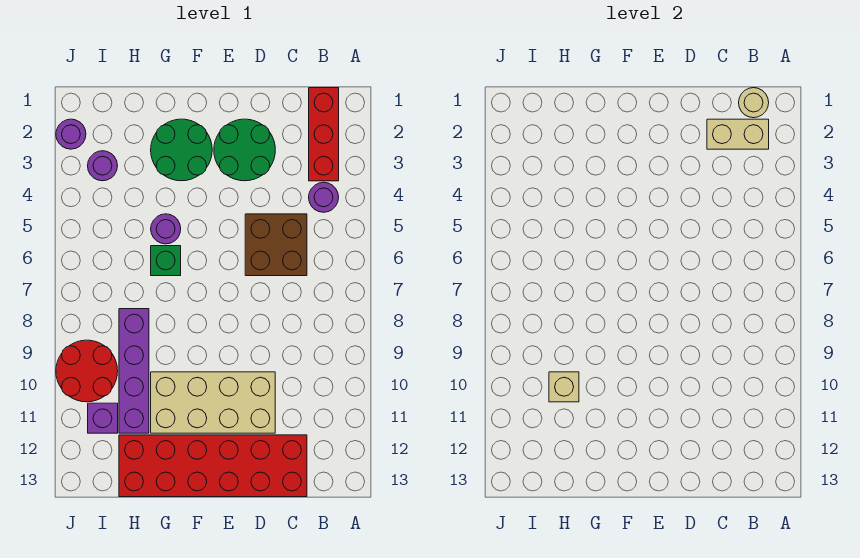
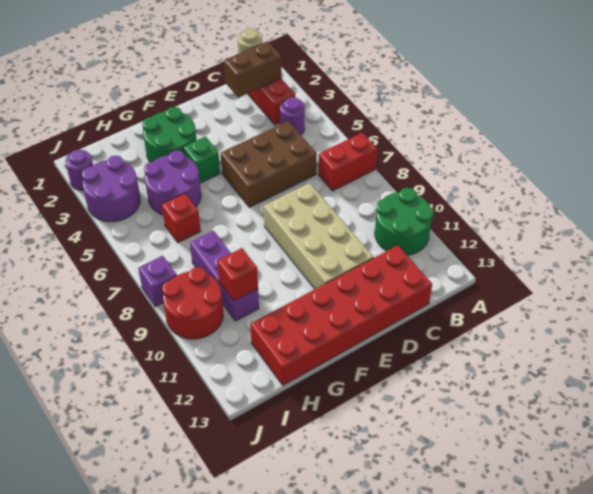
none -> red brick A7:B7 level 1
tan brick B2:C2 level 2 -> brown brick B2:C2 level 2
brown brick C5:D6 level 1 -> brown brick C5:E6 level 1
green round brick D2:E3 level 1 -> green round brick A10:B11 level 1
tan brick D10:G11 level 1 -> tan brick D8:E11 level 1
purple round brick G5 level 1 -> purple round brick G4:H5 level 1
green brick G6 level 1 -> green brick F4 level 1
none -> red brick H6 level 1
purple brick H8:H11 level 1 -> purple brick H8:H10 level 1
tan brick H10 level 2 -> red brick H10 level 2
purple round brick I3 level 1 -> purple round brick I3:J4 level 1
purple brick I11 level 1 -> purple brick J8 level 1

